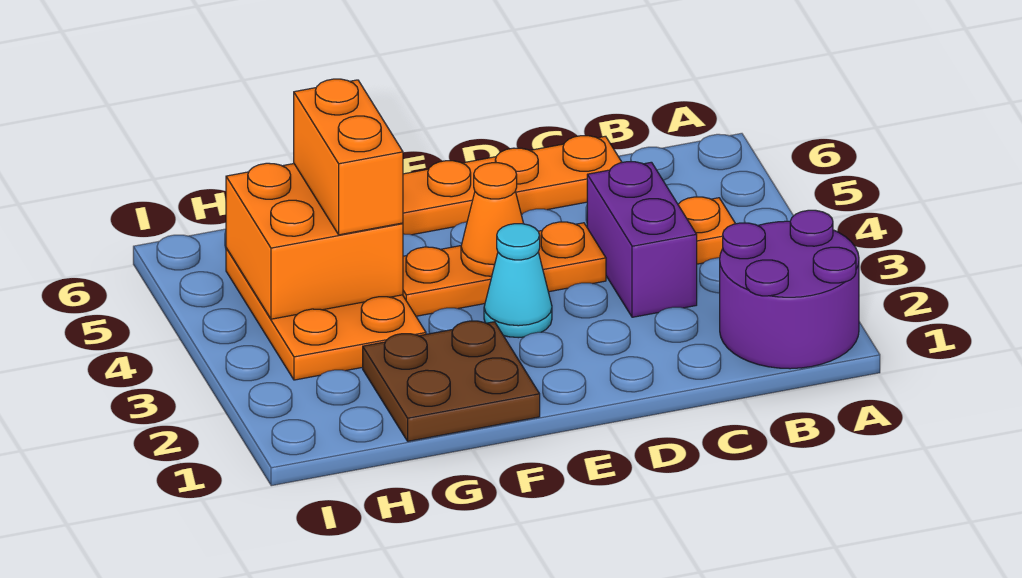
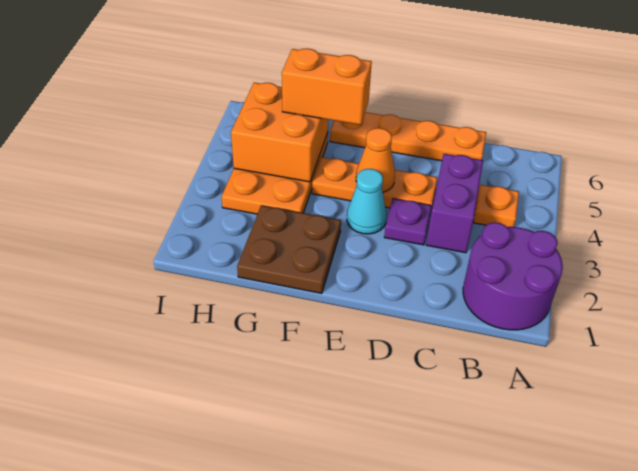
none -> purple plate D3 level 1
orange brick G4:G5 level 3 -> orange brick F5:G5 level 3

